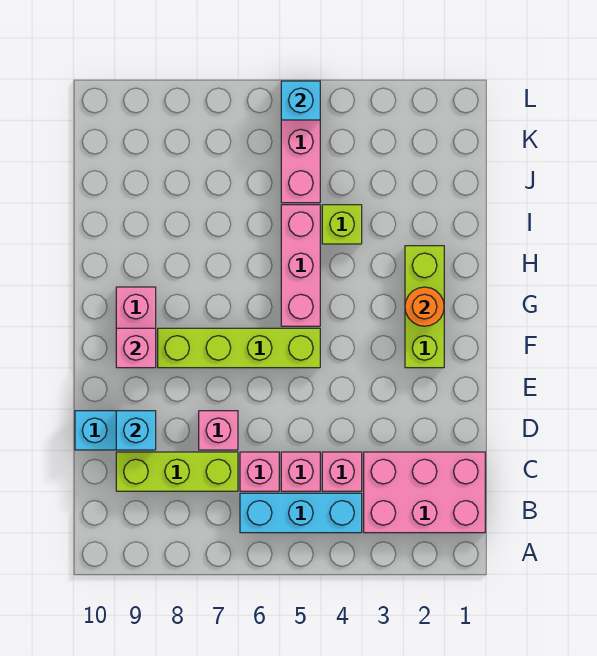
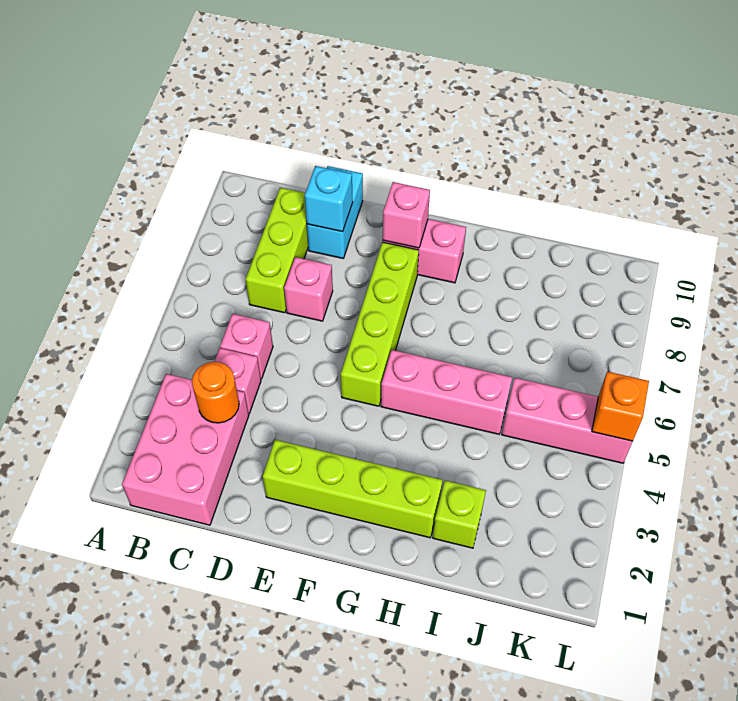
cyan brick B4:B6 level 1 -> none
pink brick C6 level 1 -> none
lime brick F2:H2 level 1 -> lime brick E2:H2 level 1
orange round brick G2 level 2 -> orange round brick C3 level 2
lime brick I4 level 1 -> lime brick I2 level 1
cyan brick L5 level 2 -> orange brick L5 level 2

